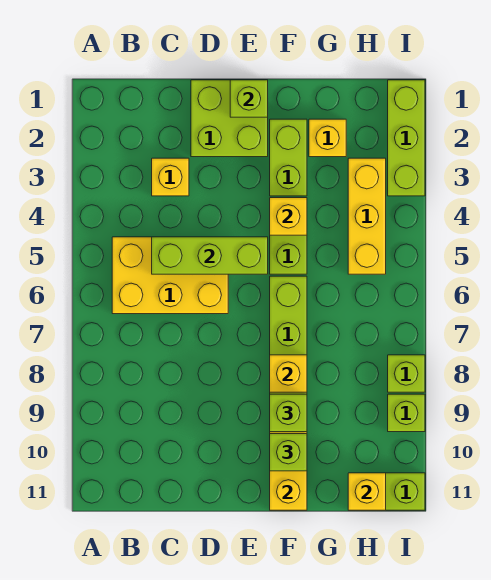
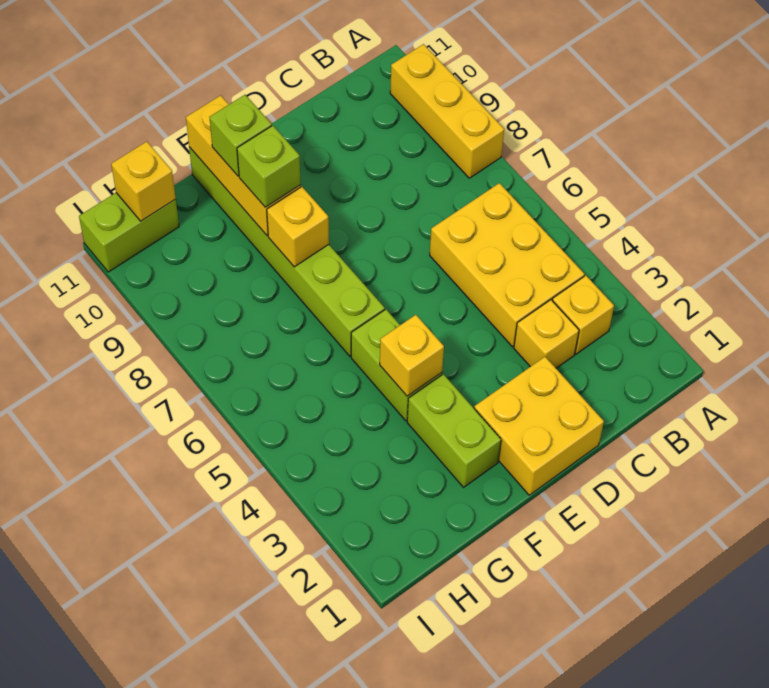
yellow brick B5:D6 level 1 -> yellow brick B4:C6 level 1
lime brick C5:E5 level 2 -> none
lime brick D1:E2 level 1 -> yellow brick D1:E2 level 1
lime brick E1 level 2 -> none
yellow brick G2 level 1 -> yellow brick B3 level 1
yellow brick H3:H5 level 1 -> yellow brick A8:A10 level 1
lime brick I1:I3 level 1 -> none
lime brick I8 level 1 -> none
lime brick I9 level 1 -> none

